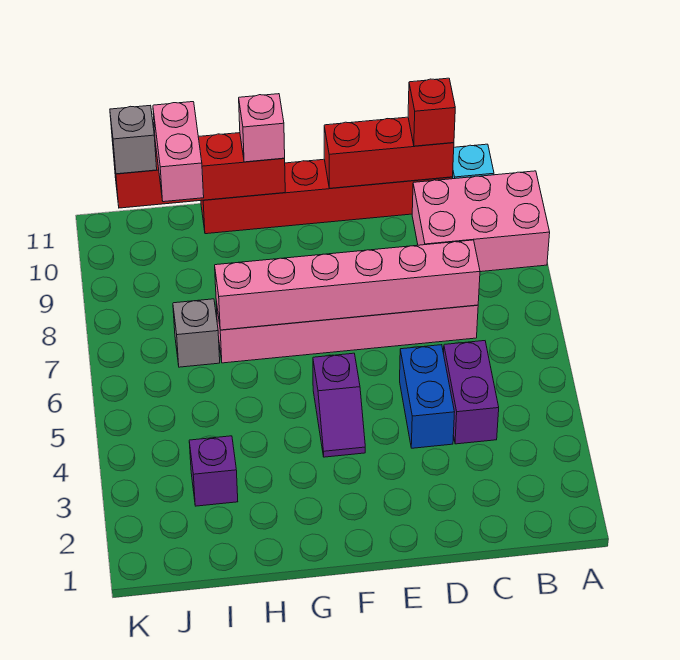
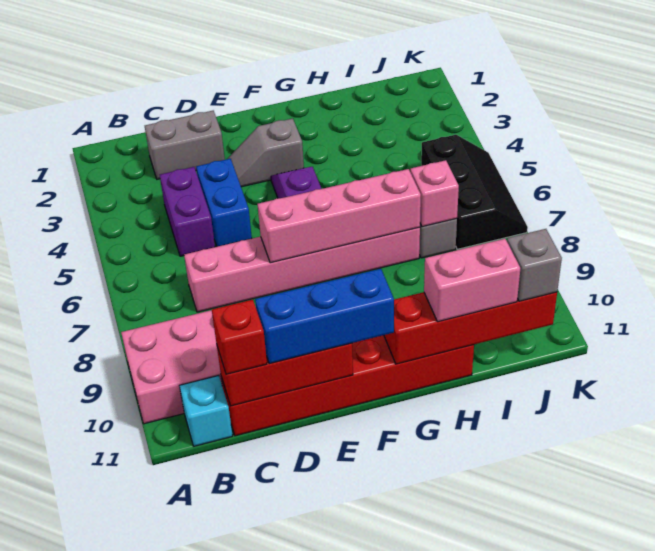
none -> grey brick C2:D2 level 1
pink brick C7:H7 level 2 -> pink brick E7:H7 level 2
none -> blue brick D11:F11 level 3
none -> grey slope E3:F3 level 1 top F
pink brick G11 level 3 -> pink brick I7 level 2
purple brick I3 level 1 -> none
pink brick I10:I11 level 3 -> pink brick H11:I11 level 3
none -> black slope J5:K7 level 1 top J

